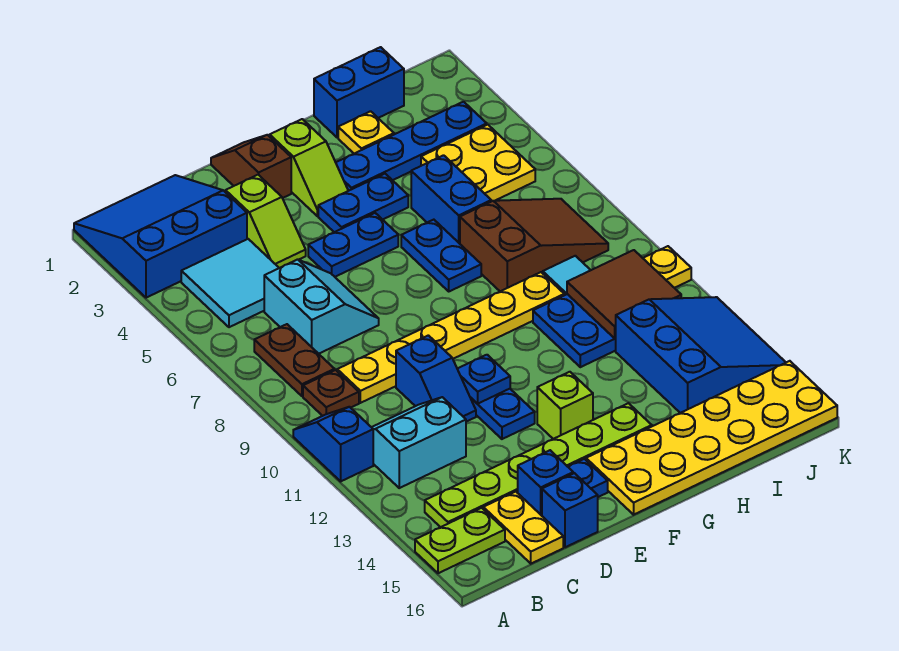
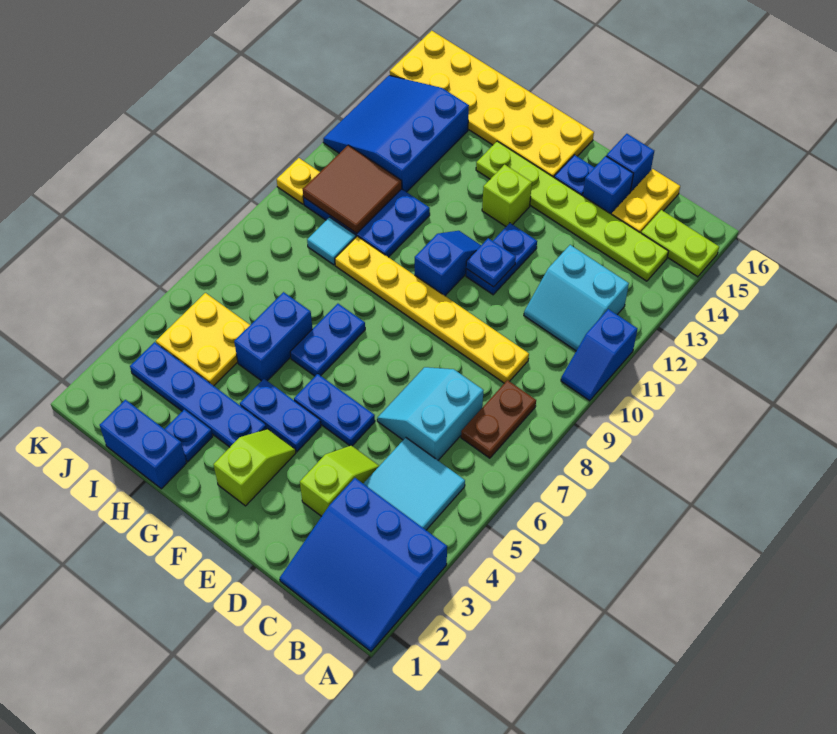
brown plate B9 level 1 -> none
blue slope D10:D11 level 1 top 10 -> blue slope F10:F11 level 1 top 10
brown slope E1:E2 level 1 top 2 -> none
yellow plate H2 level 1 -> blue plate H2 level 1
brown slope H7:J8 level 1 top H -> none

